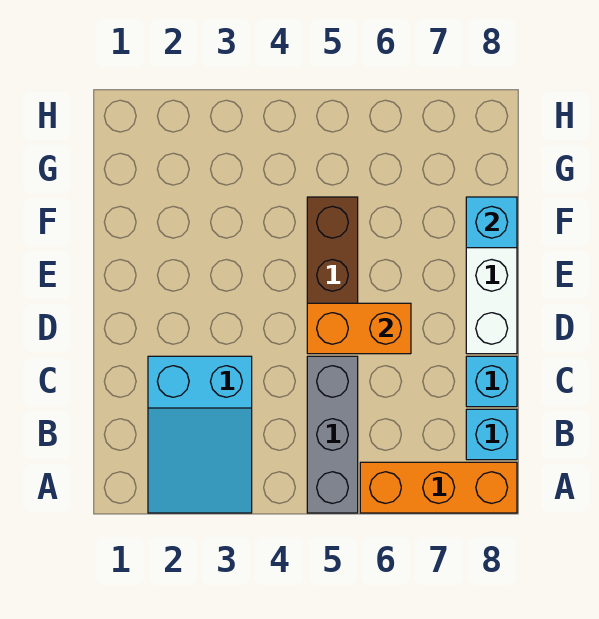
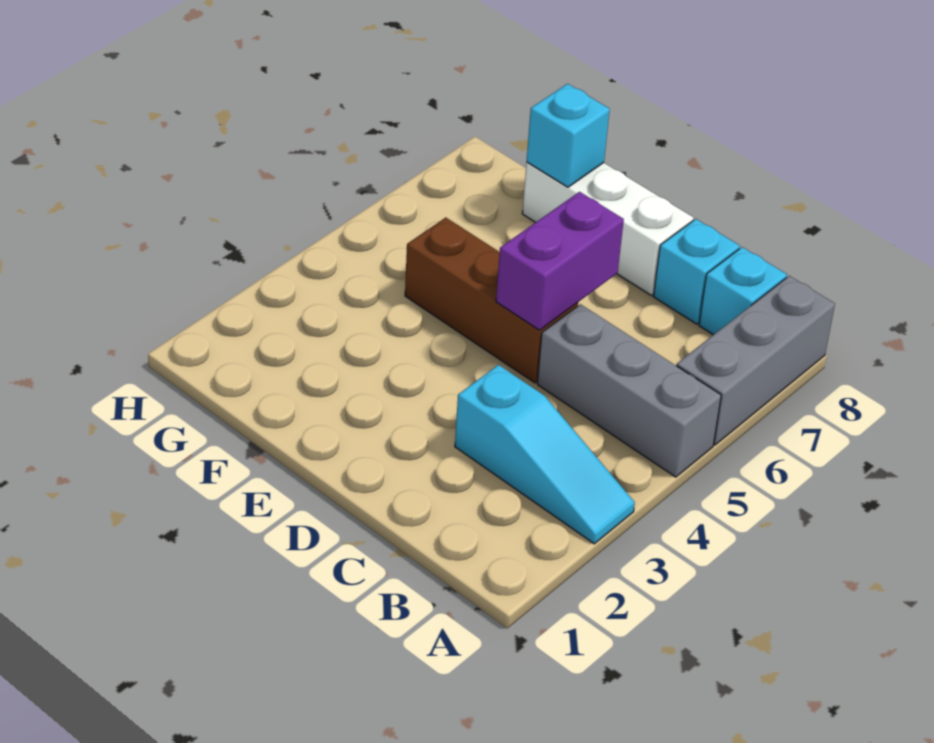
cyan slope A2:C3 level 1 top C -> cyan slope A3:C3 level 1 top C
orange brick A6:A8 level 1 -> grey brick A6:A8 level 1
orange brick D5:D6 level 2 -> purple brick D5:D6 level 2

